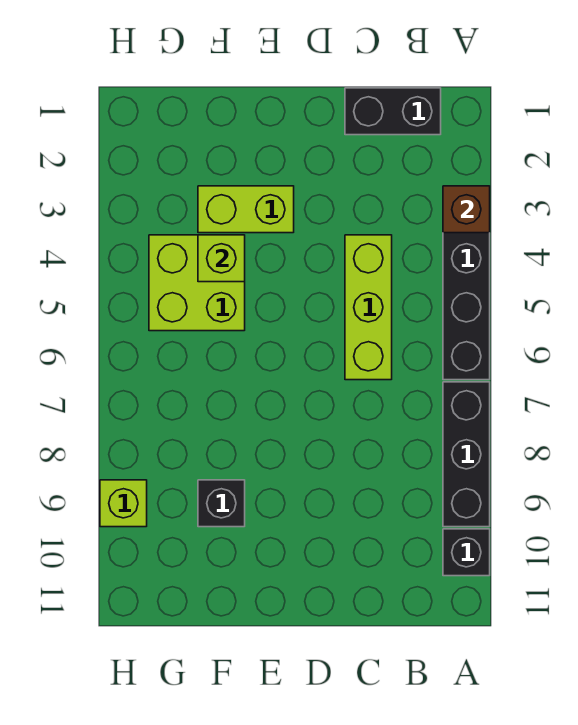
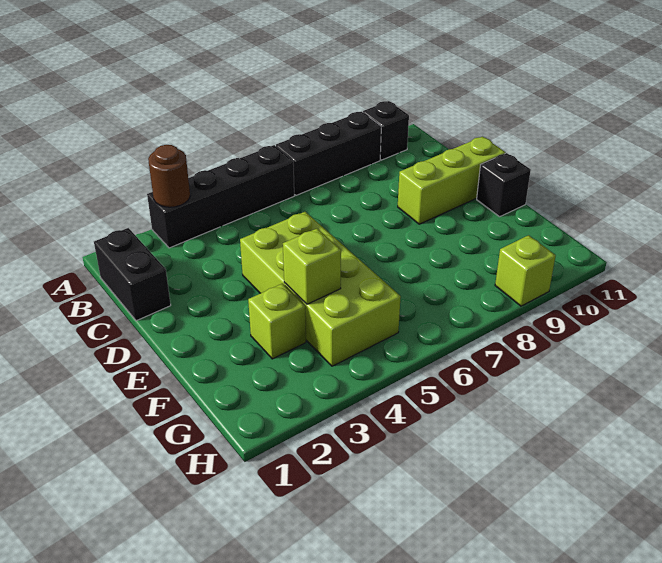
brown brick A3 level 2 -> brown round brick A3 level 2
lime brick C4:C6 level 1 -> lime brick D9:D11 level 1
lime brick E3:F3 level 1 -> lime brick F3 level 1
lime brick F4:G5 level 1 -> lime brick D4:G5 level 1
black brick F9 level 1 -> black brick E11 level 1

